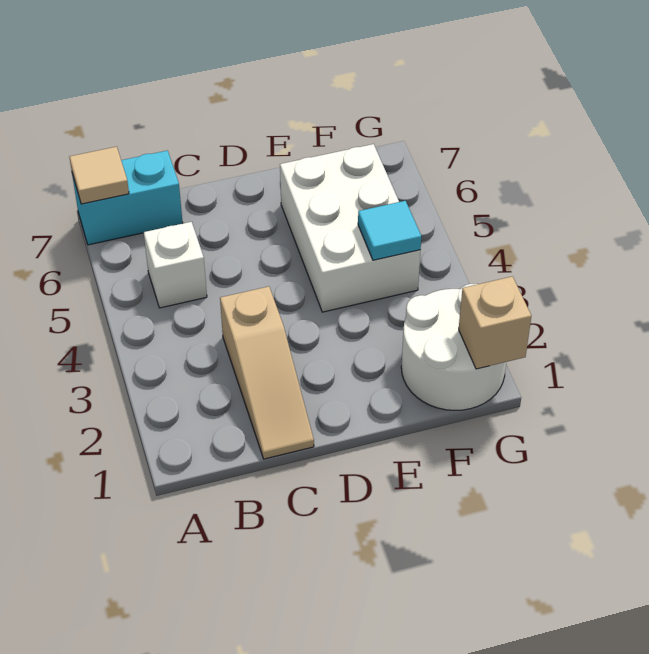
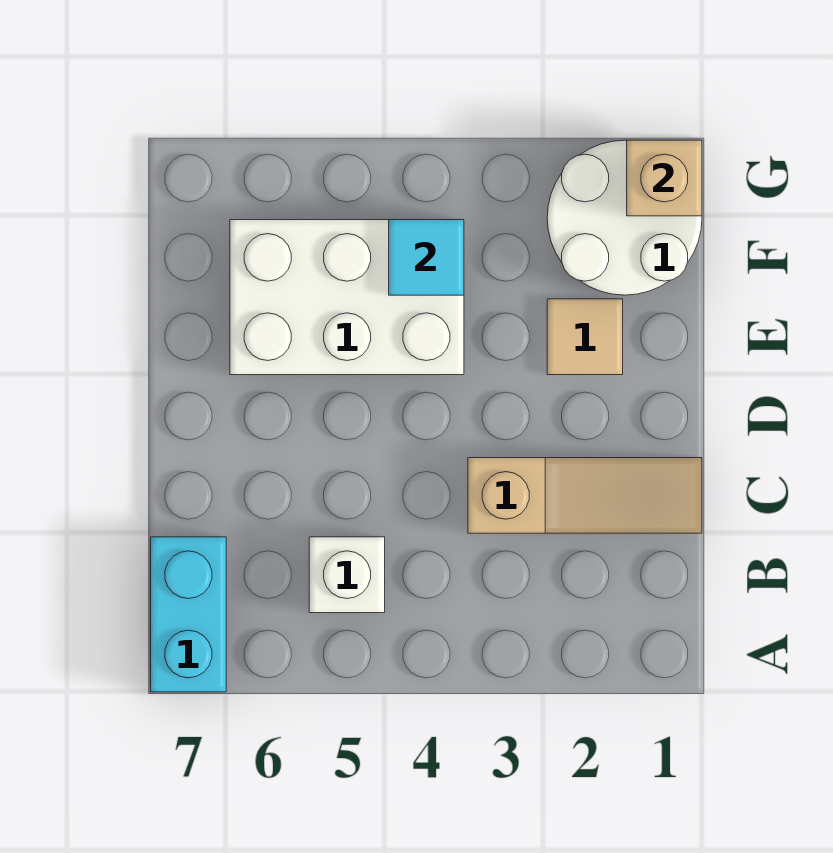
tan tile A7 level 2 -> tan tile E2 level 1

